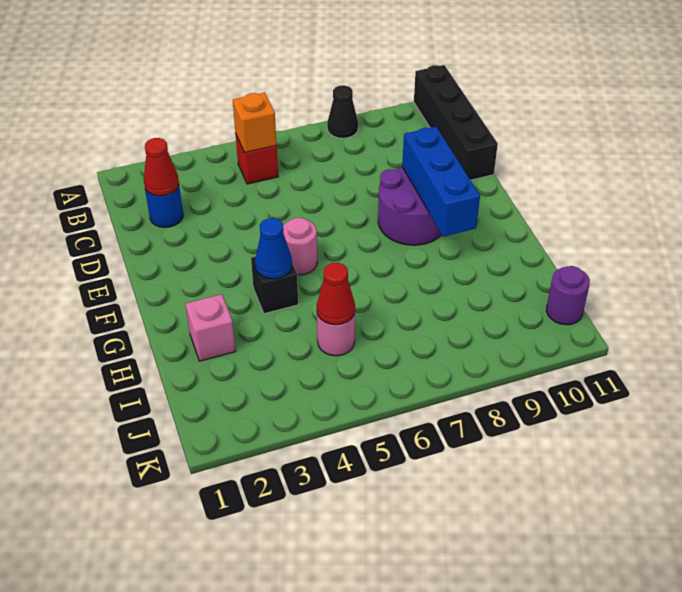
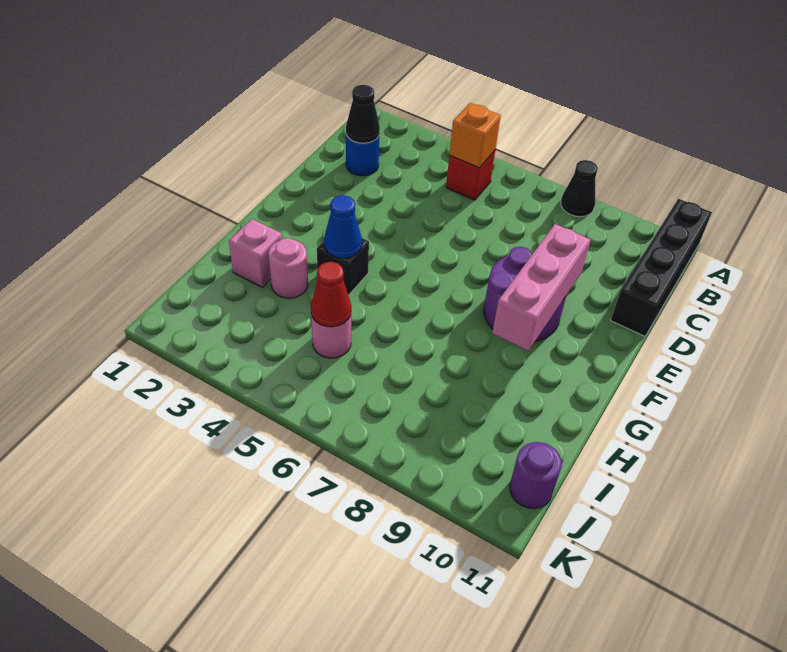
red cone C2 level 2 -> black cone C2 level 2
blue brick E9:G9 level 2 -> pink brick E9:G9 level 2
pink round brick F5 level 1 -> pink round brick H3 level 1

